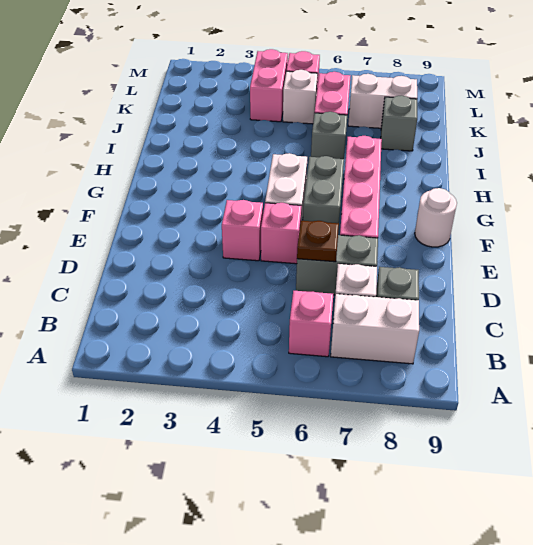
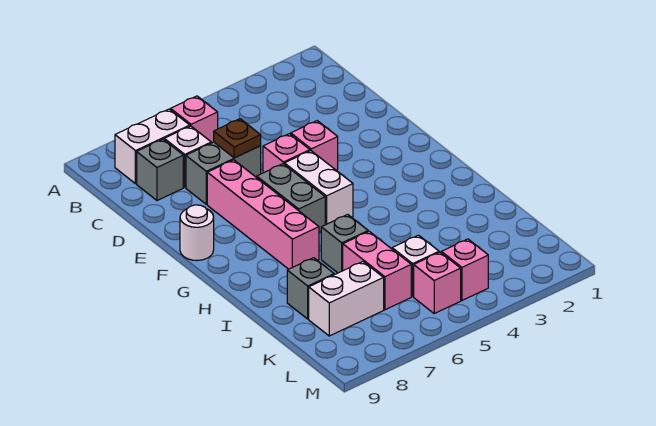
pink brick K4:L4 level 1 -> pink brick L4 level 1

